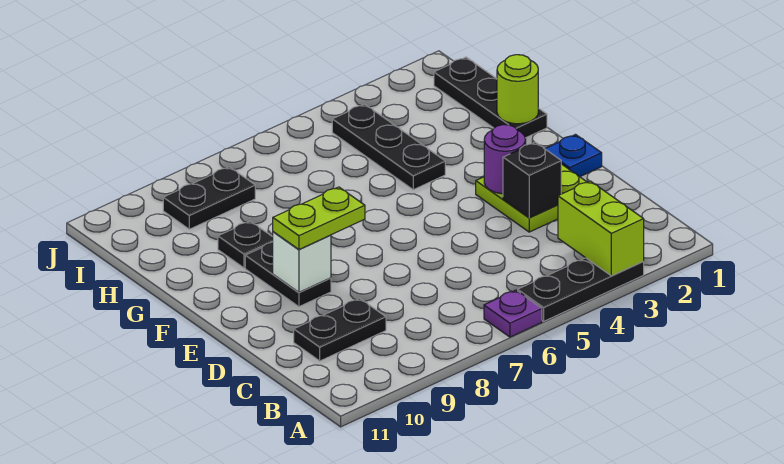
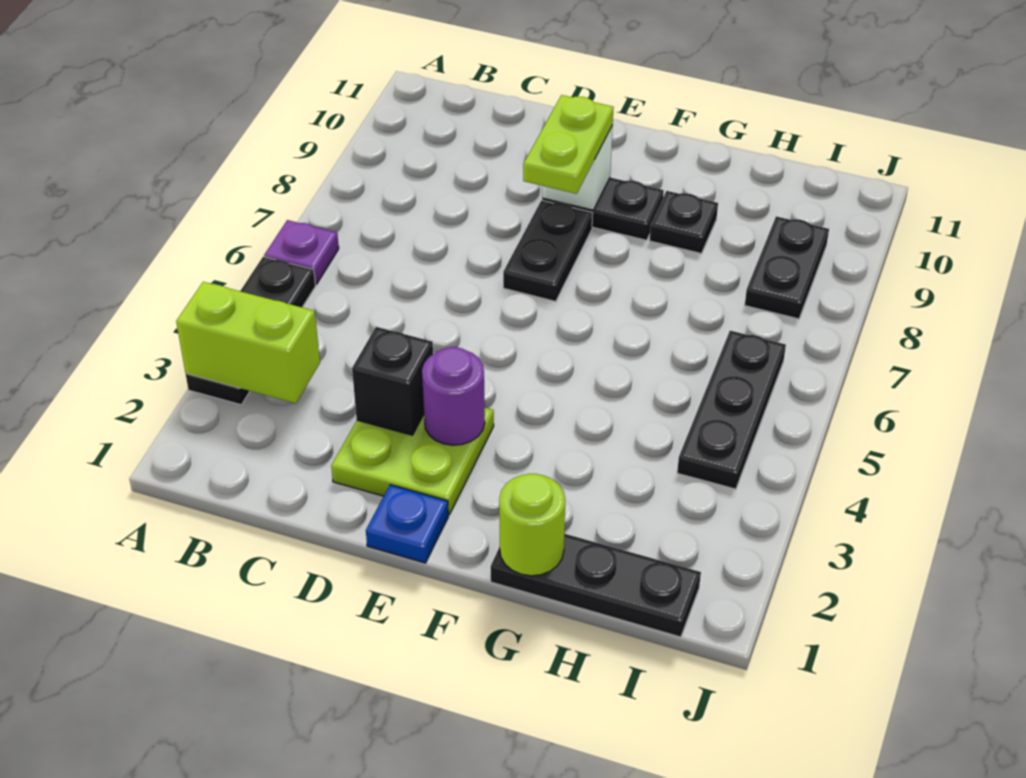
black plate C9:C10 level 1 -> black plate E7:E8 level 1
black plate G4:I4 level 1 -> black plate I4:I6 level 1

